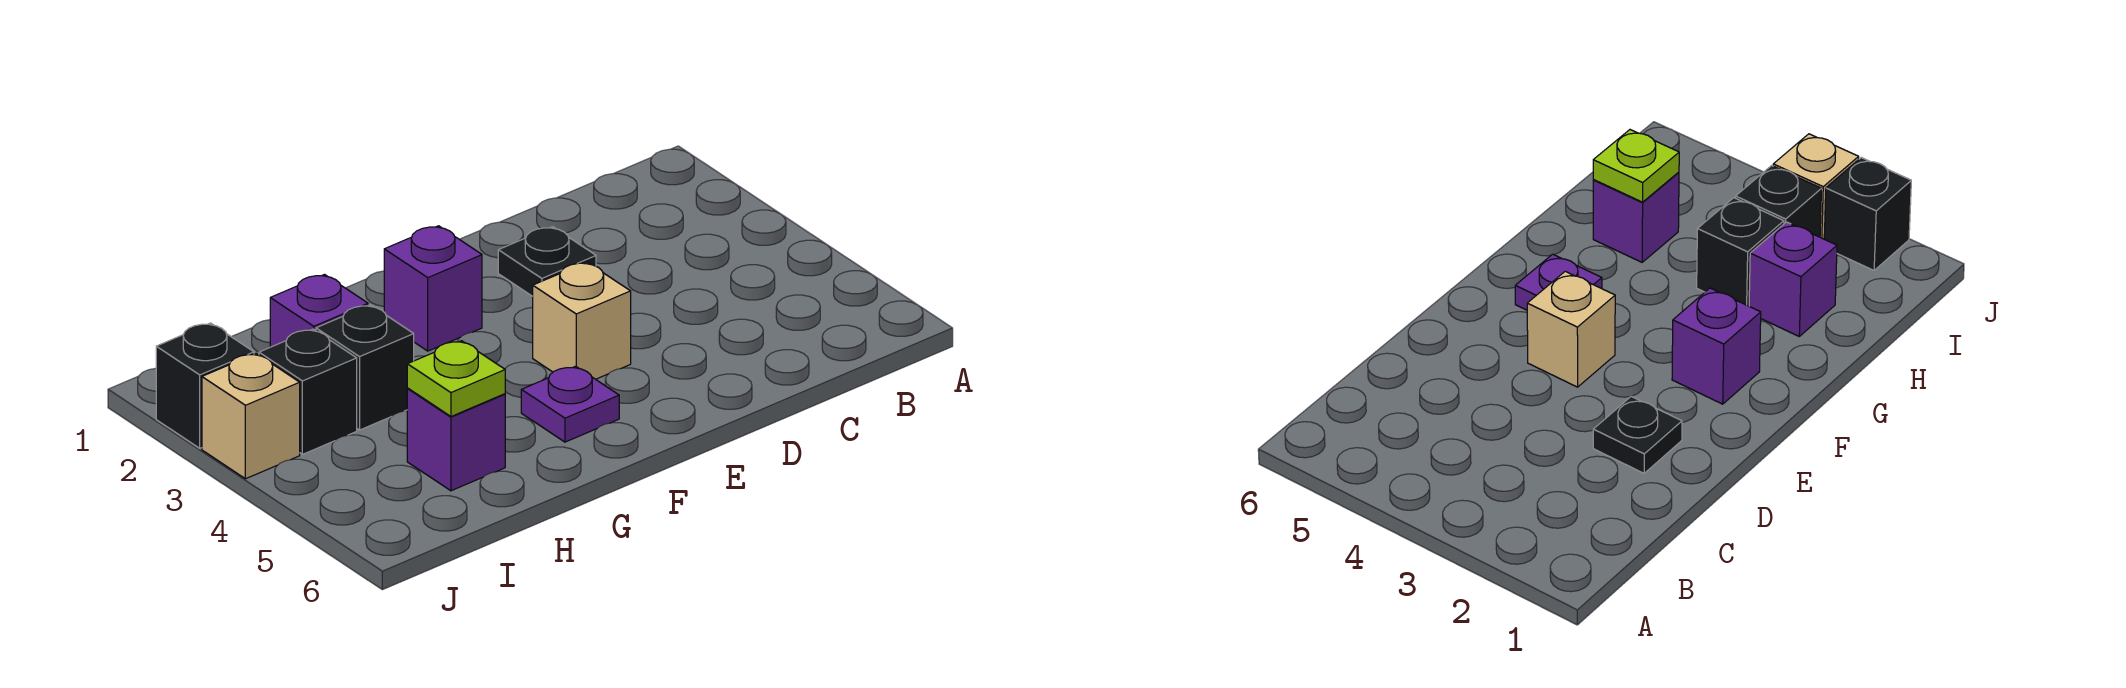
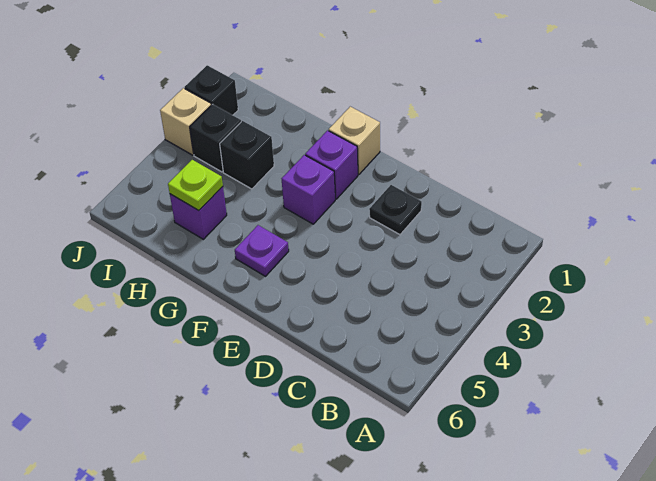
tan brick E4 level 1 -> tan brick F1 level 1
purple brick H2 level 1 -> purple brick F3 level 1

